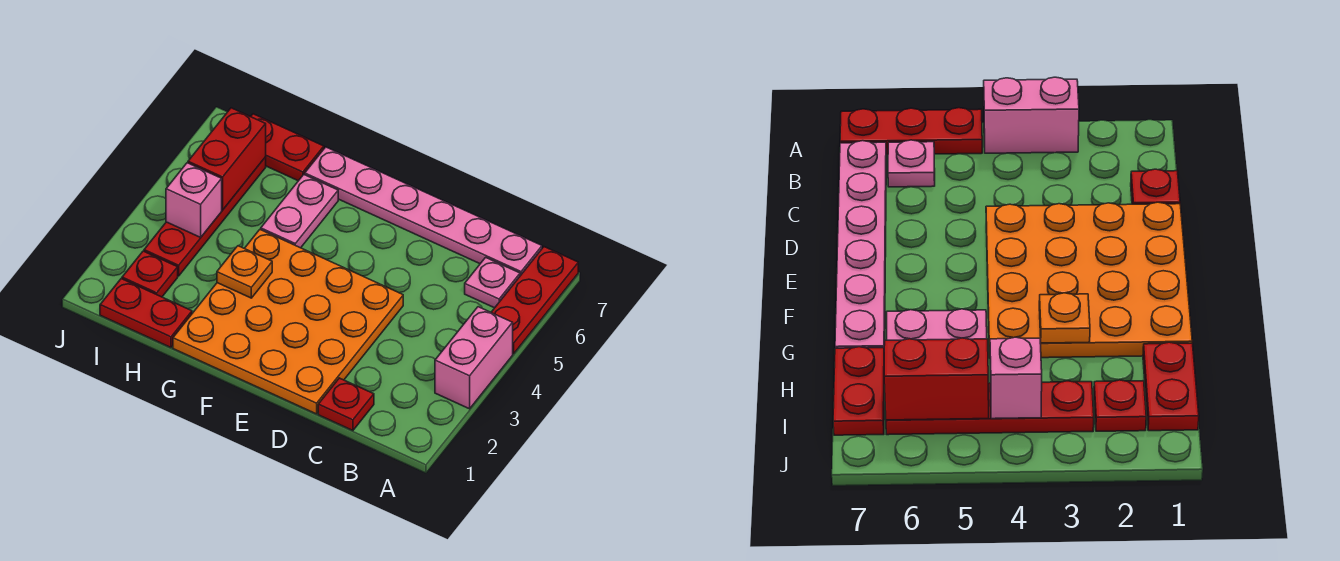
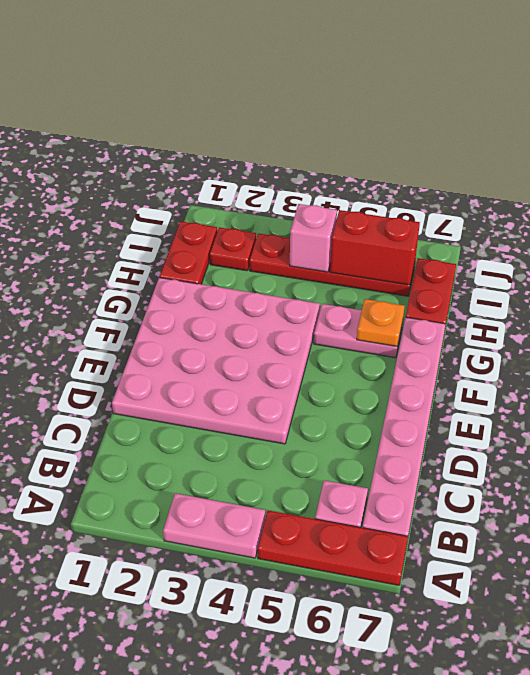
pink brick A3:A4 level 1 -> pink plate A3:A4 level 1
red plate C1 level 1 -> none
orange plate D1:G4 level 1 -> pink plate D1:G4 level 1
orange plate G3 level 2 -> orange plate G6 level 2

